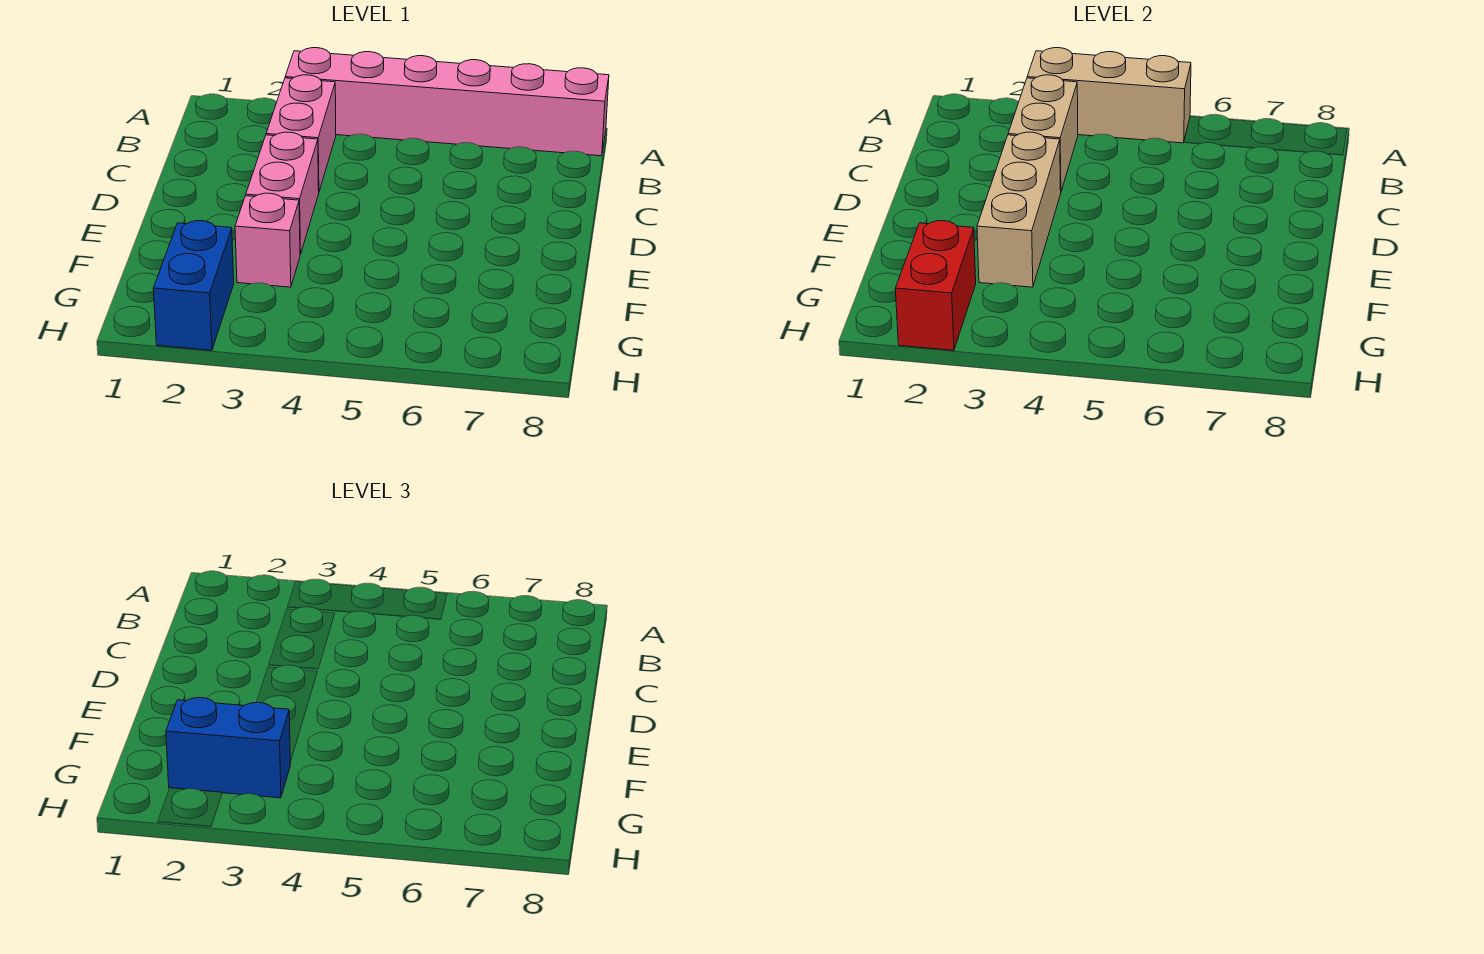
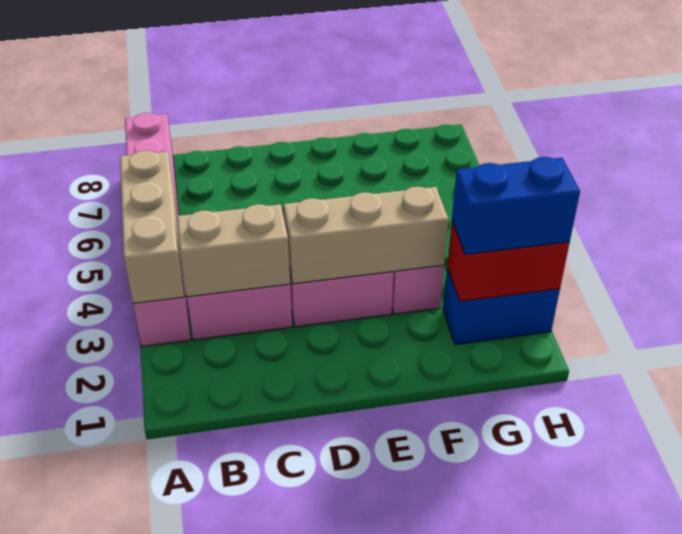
blue brick G2:G3 level 3 -> blue brick G2:H2 level 3

